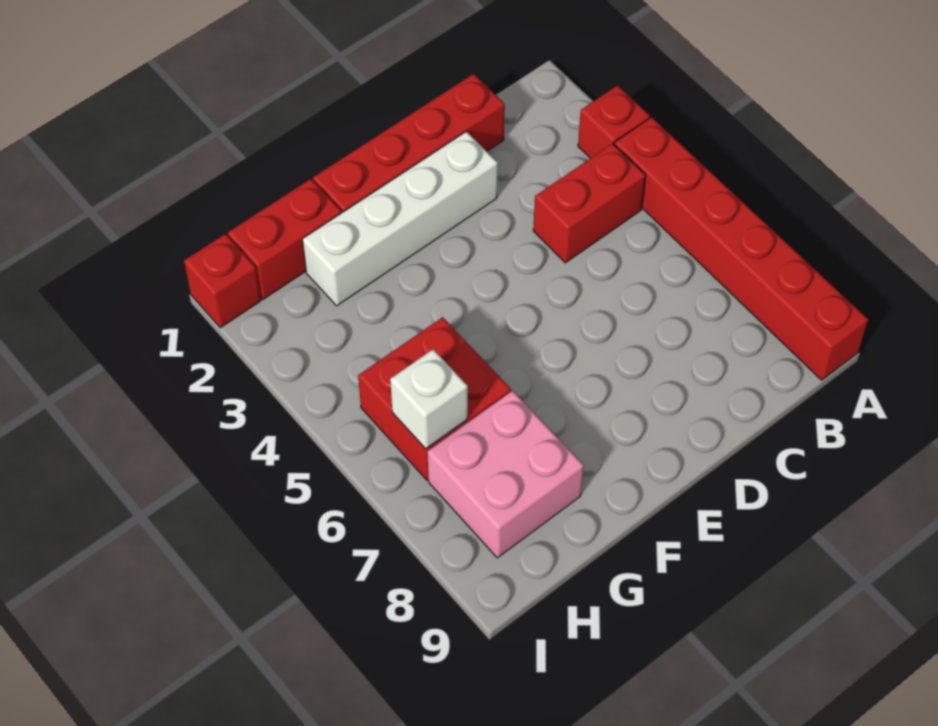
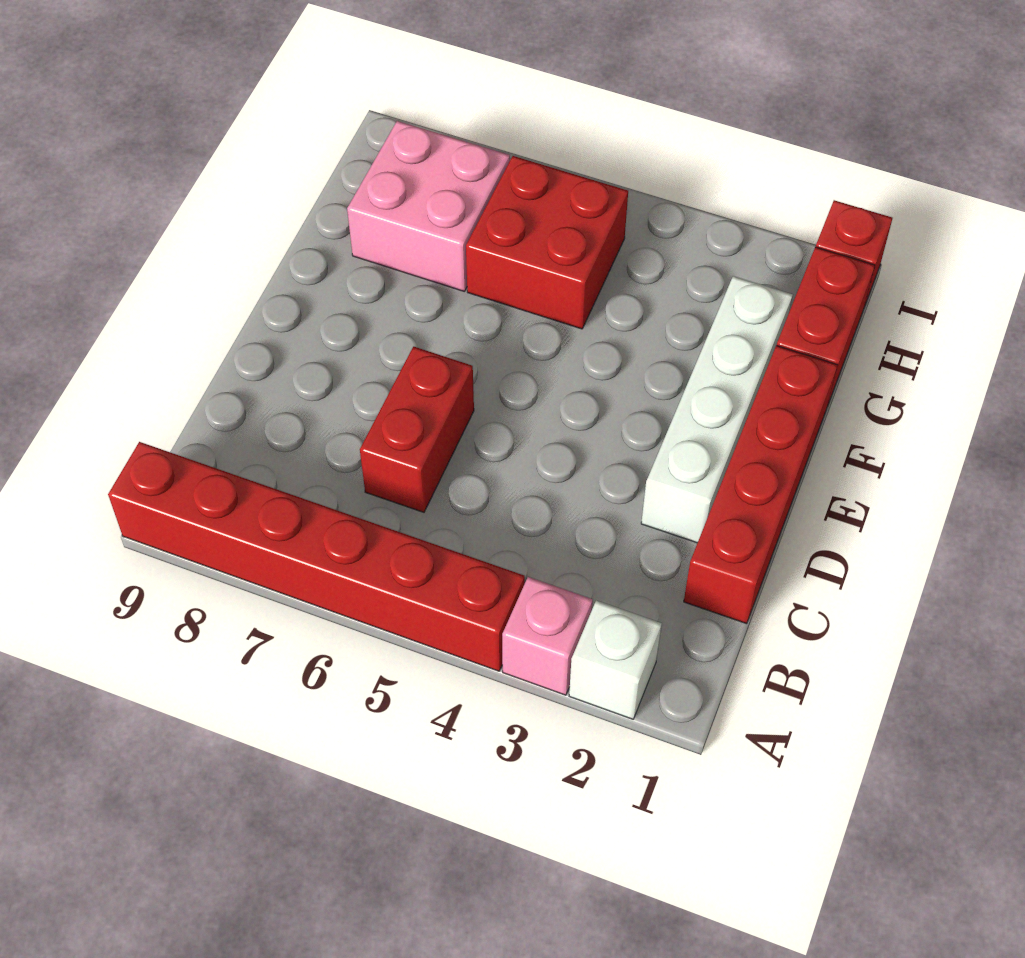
red brick A3 level 1 -> pink brick A3 level 1
red brick B4:C4 level 1 -> red brick C6:D6 level 1
white brick H6 level 2 -> white brick A2 level 1

